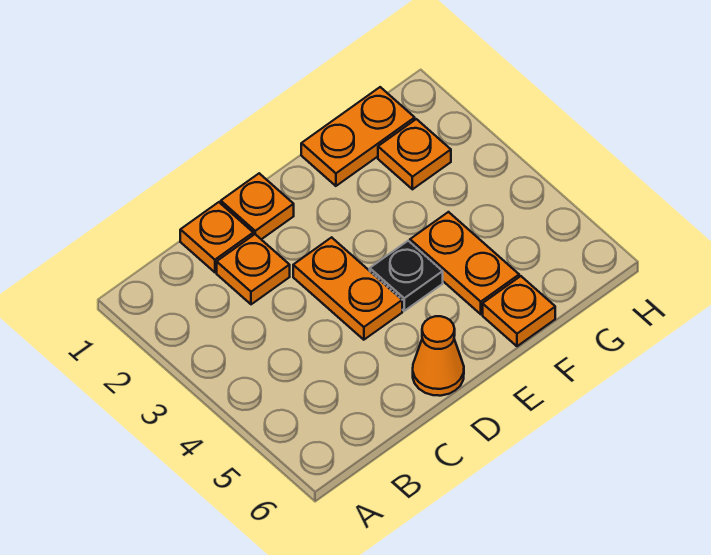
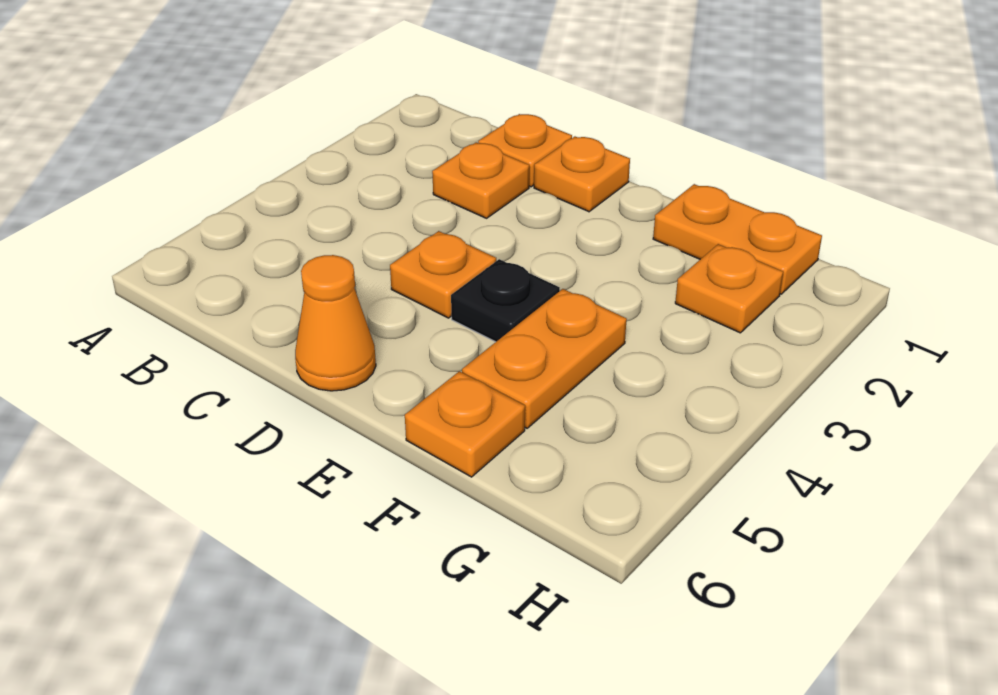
orange plate D3:D4 level 1 -> orange plate D4 level 1

